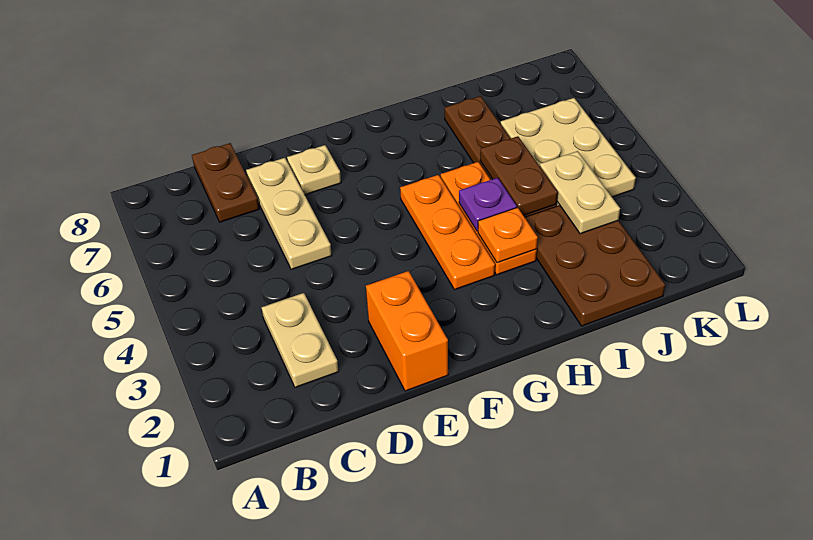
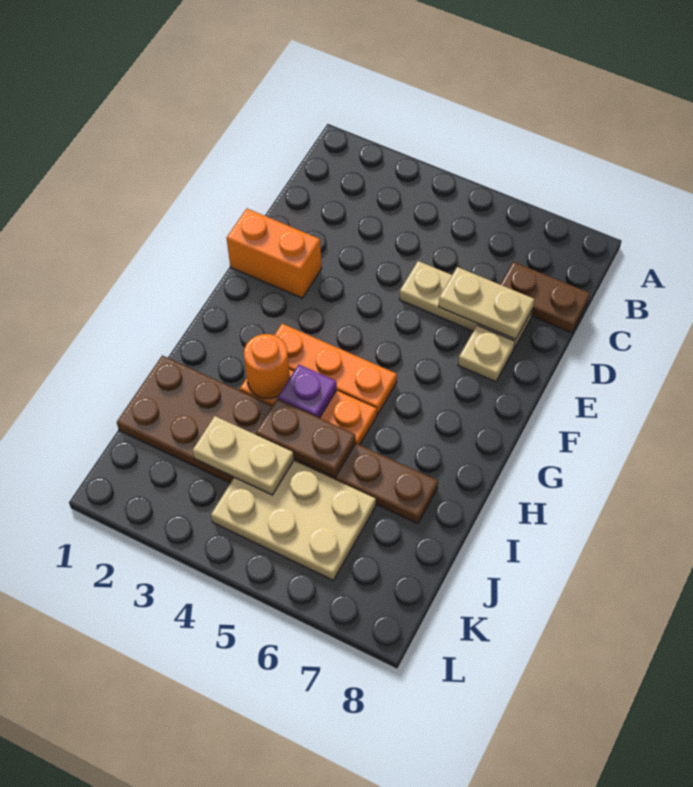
tan plate C2:C3 level 1 -> tan plate D6:D7 level 2
orange plate H3 level 2 -> orange round brick H3 level 2

